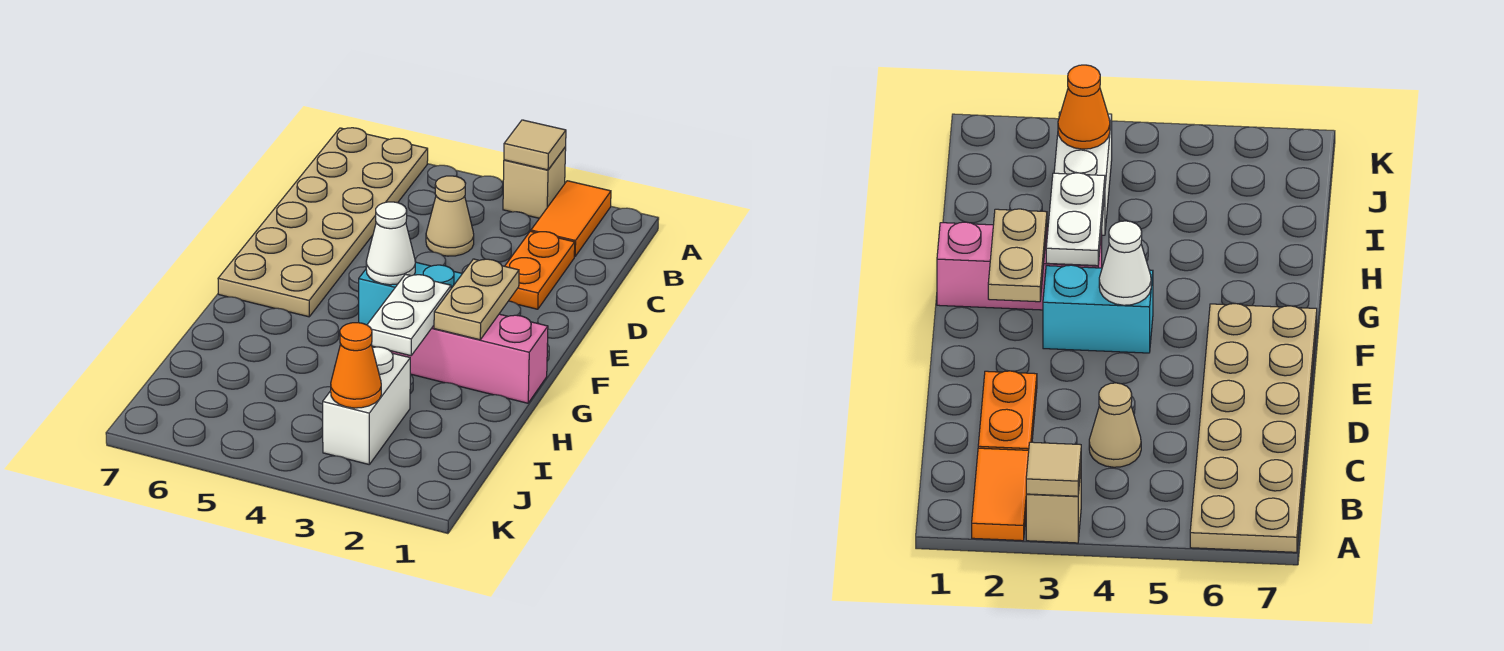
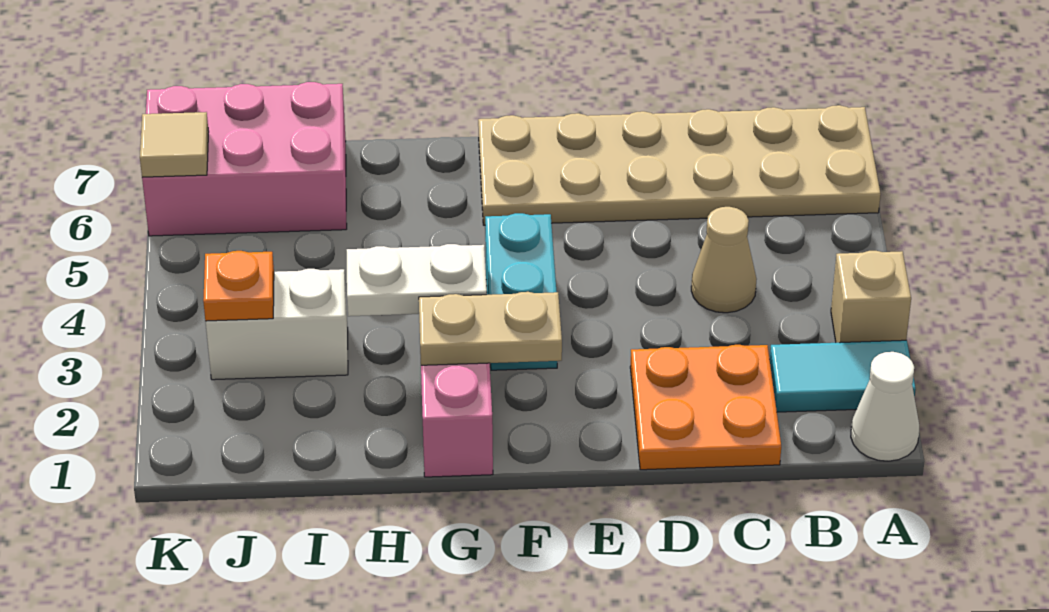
orange tile A2:B2 level 1 -> cyan tile A2:B2 level 1
tan tile A3 level 2 -> tan tile K6 level 2
orange plate C2:D2 level 1 -> orange plate C1:D2 level 1
white cone F4 level 2 -> white cone A1 level 1
none -> pink brick I6:K7 level 1
orange cone J3 level 2 -> orange plate J3 level 2

